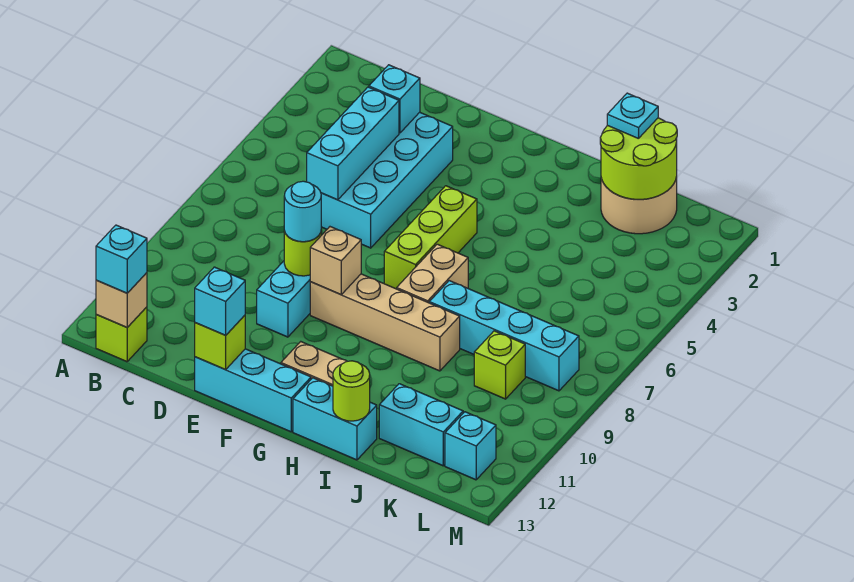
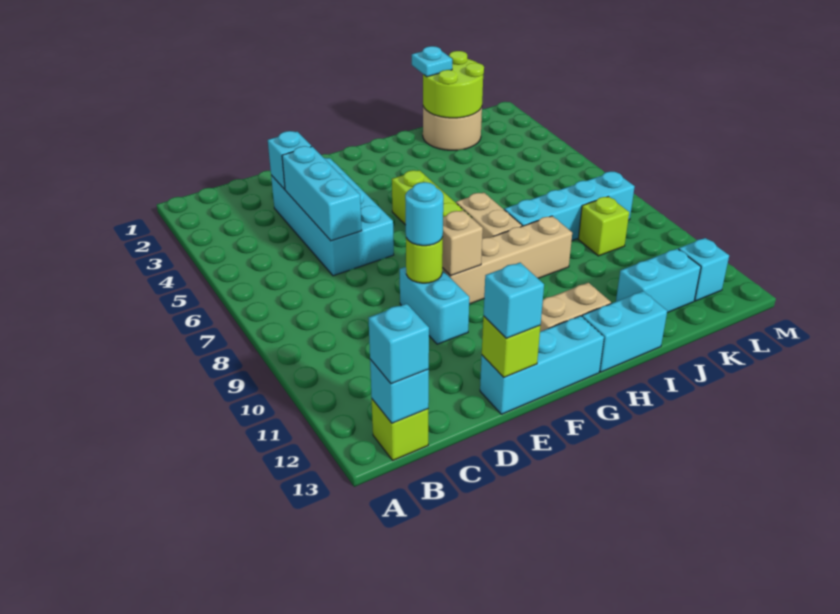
tan brick B13 level 2 -> cyan brick B13 level 2
lime round brick I13 level 2 -> none

